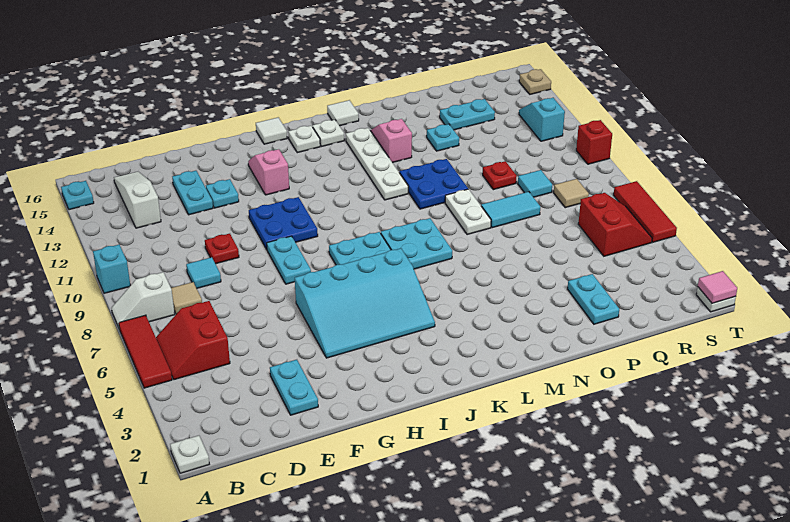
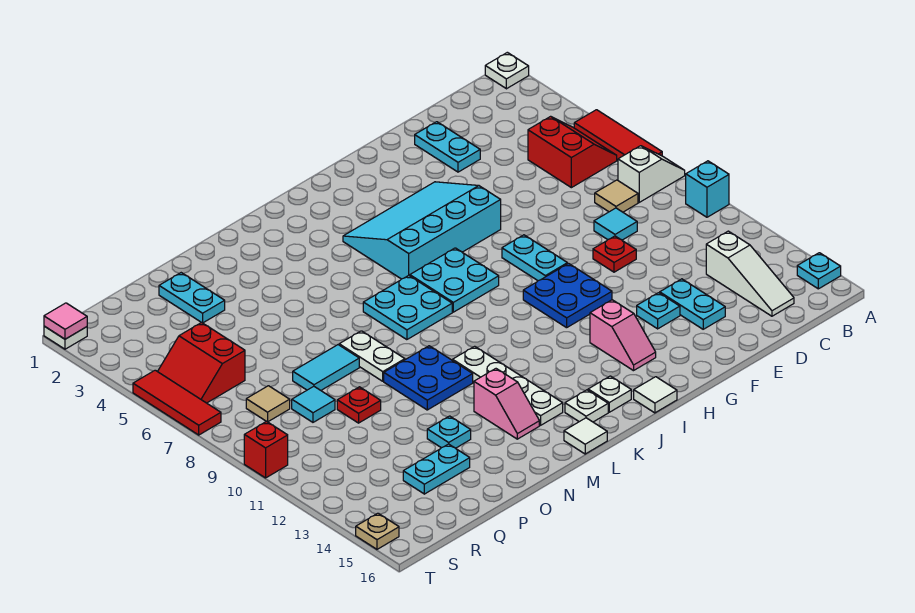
cyan slope S12:S13 level 1 top 12 -> none

